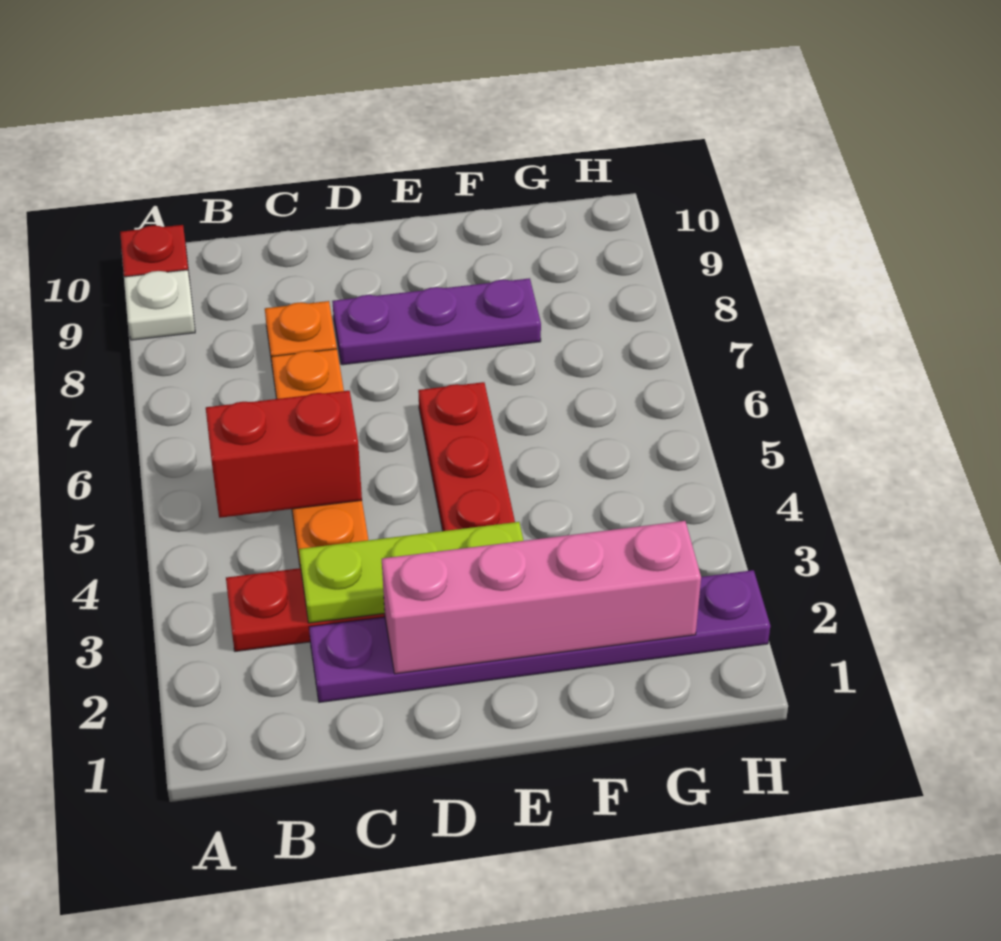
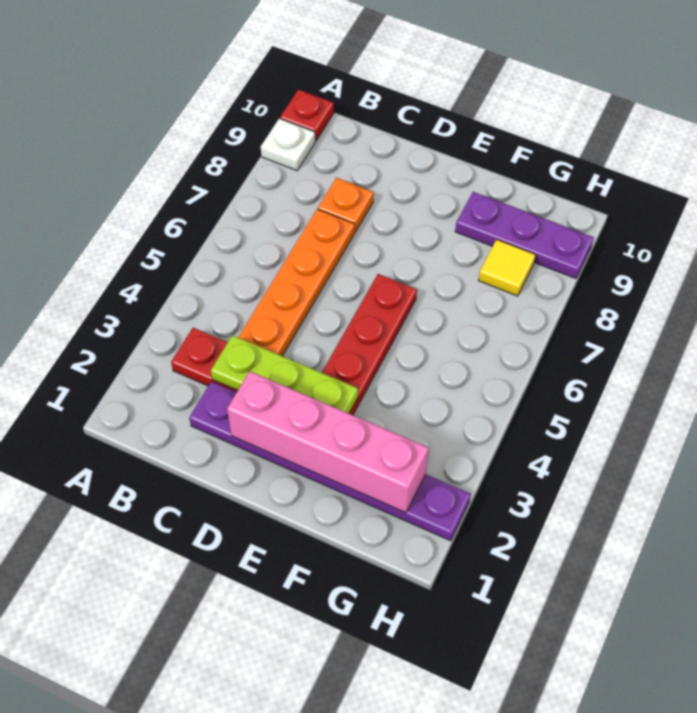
red brick B5:C5 level 2 -> none
purple plate D8:F8 level 1 -> purple plate F9:H9 level 1
none -> yellow tile G8 level 1

